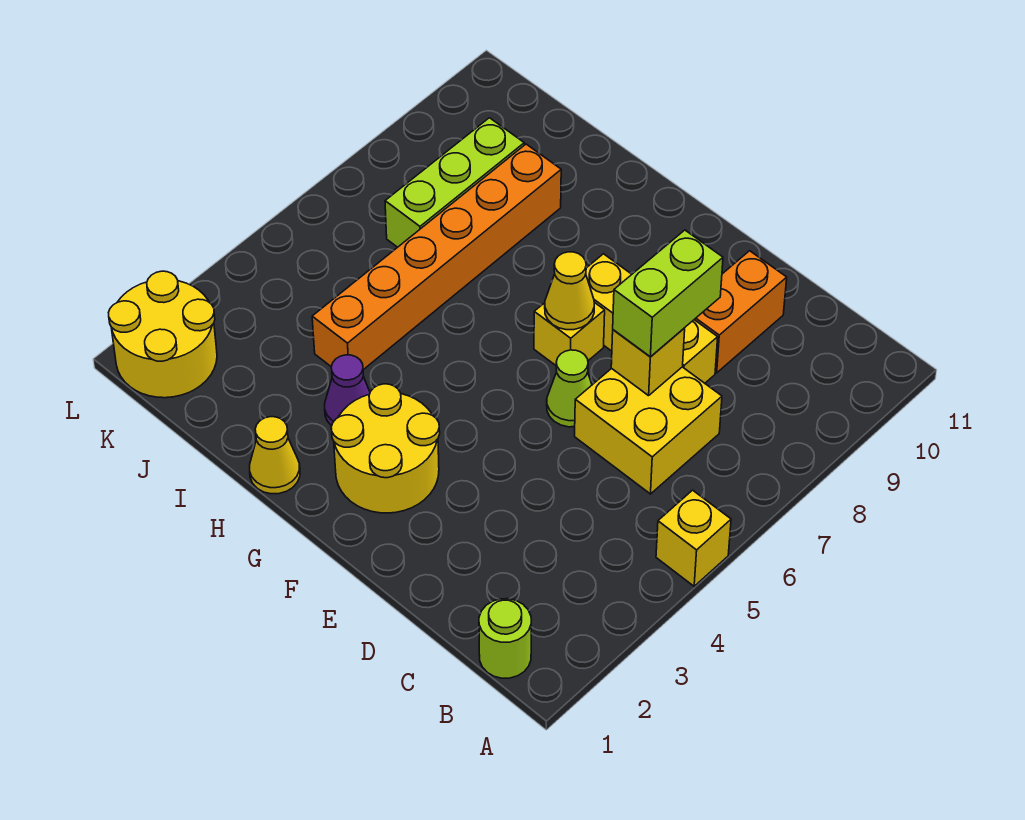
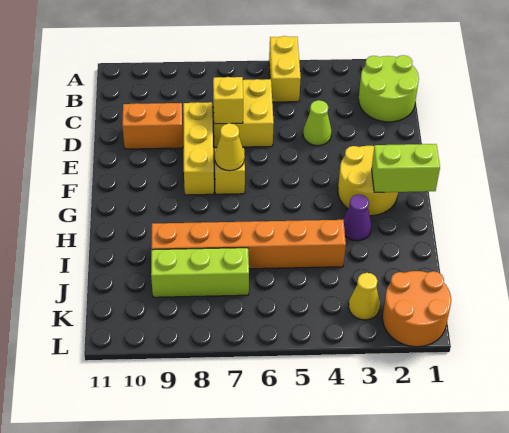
yellow brick A5 level 1 -> yellow brick A5:B5 level 1
lime round brick B1 level 1 -> lime round brick B1:C2 level 1
lime brick D7:D8 level 3 -> lime brick G1:G2 level 2
lime cone E6 level 1 -> lime cone D4 level 1
yellow cone H1 level 1 -> yellow cone K3 level 1
yellow round brick K1:L2 level 1 -> orange round brick K1:L2 level 1

